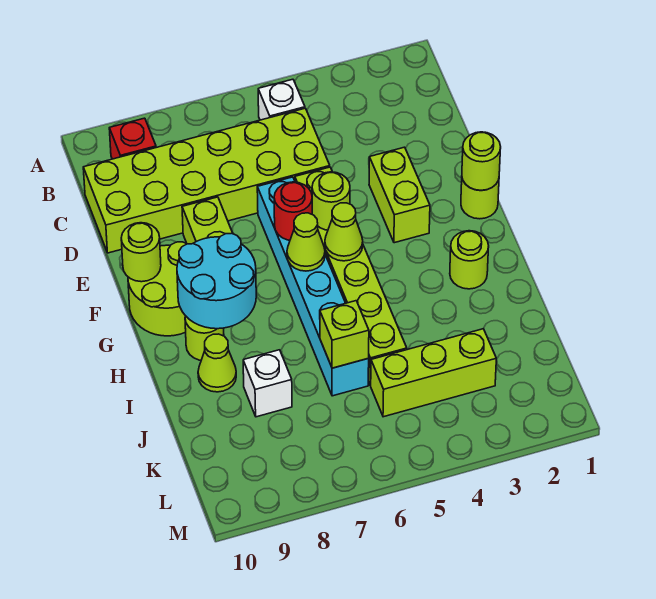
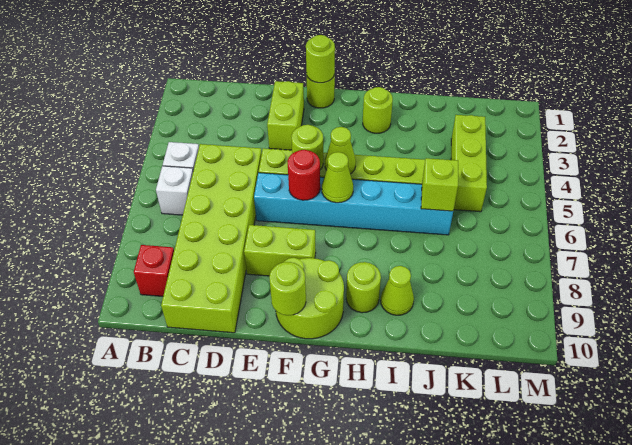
lime brick E3:F3 level 1 -> lime brick E2:E3 level 1
cyan round brick G8:H9 level 2 -> none
white brick J8 level 1 -> white brick B6 level 1

